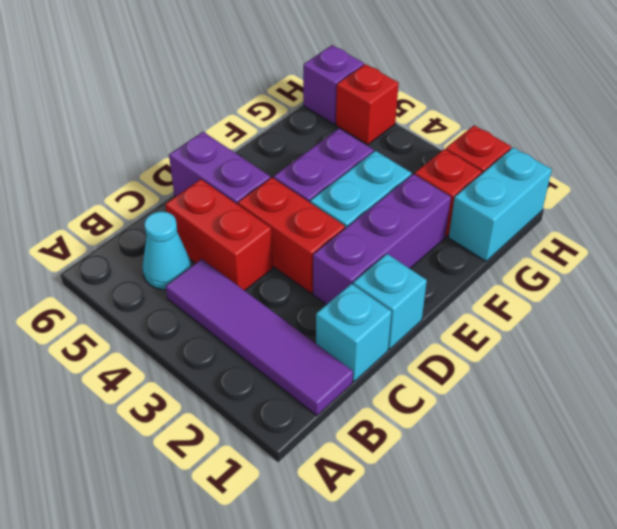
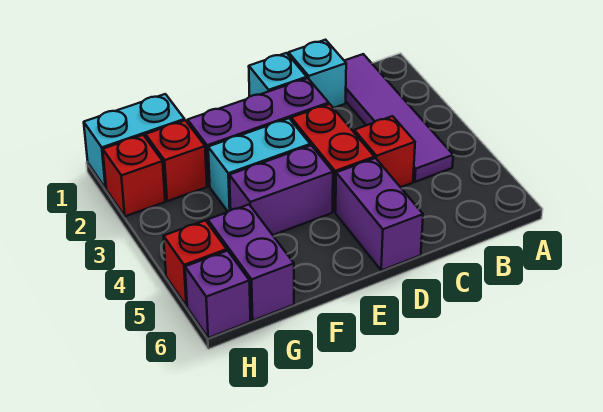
cyan cone B5 level 1 -> none
red brick C4:C5 level 1 -> red brick C4 level 1
none -> purple brick G5:G6 level 1

